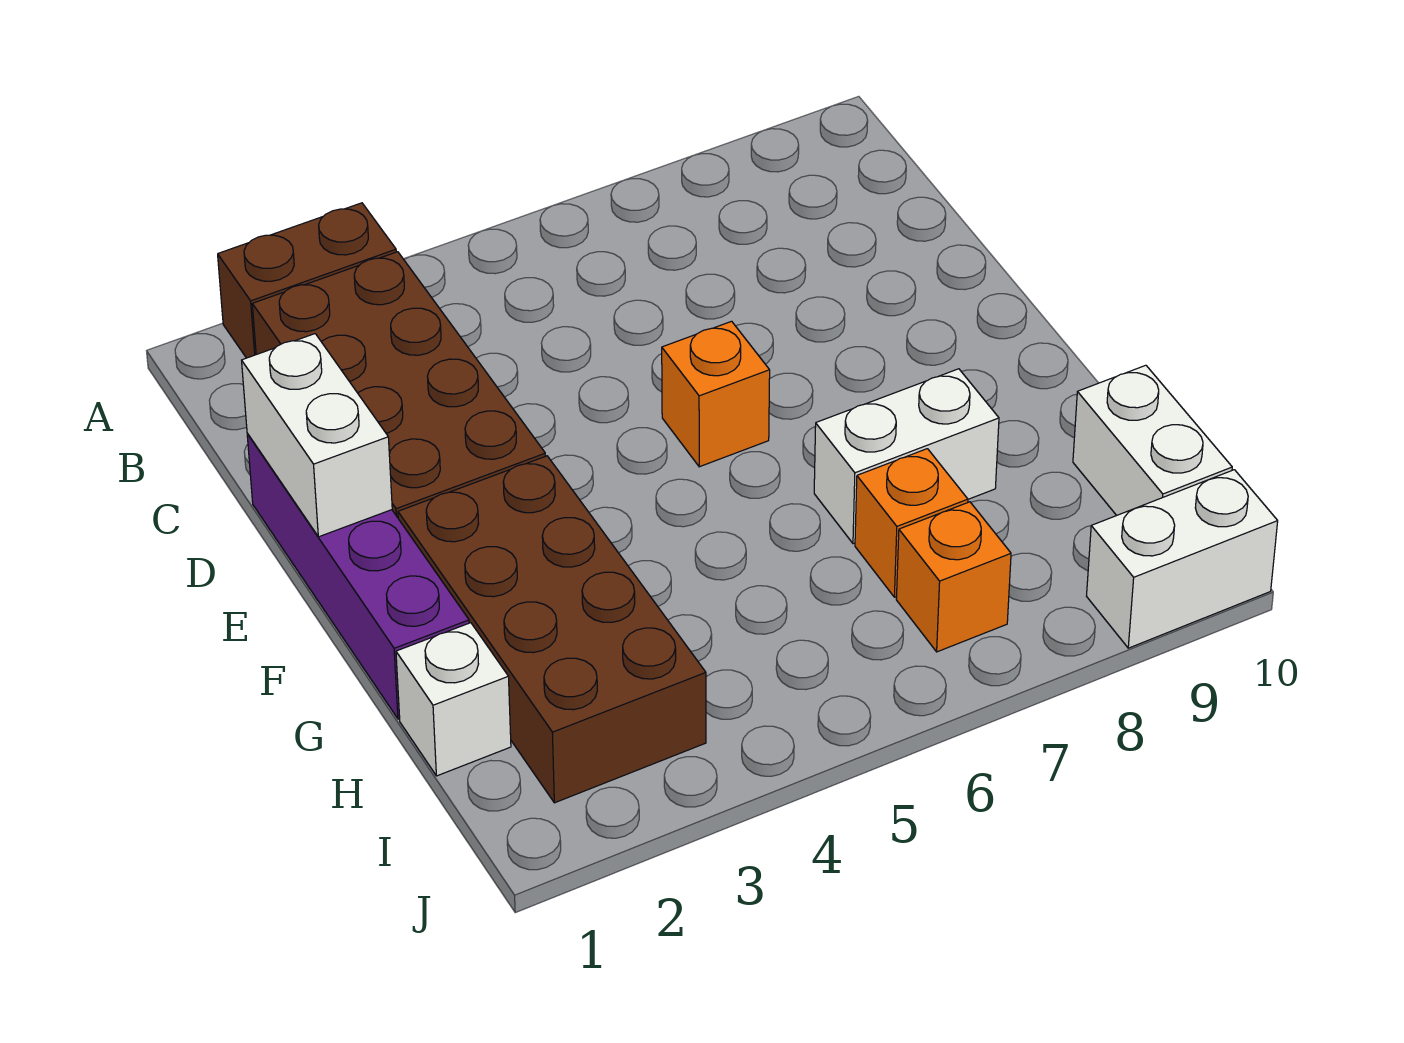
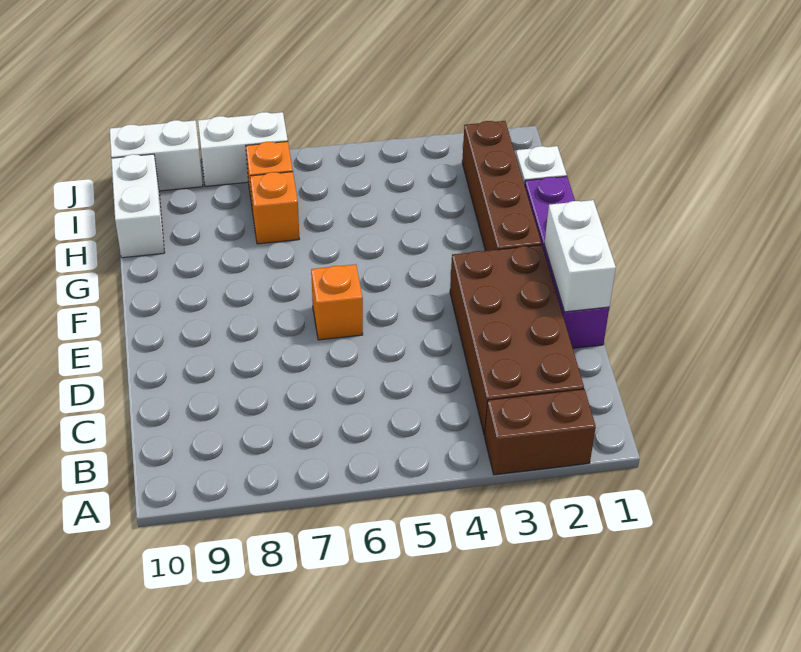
brown brick F2:I3 level 1 -> brown brick F2:I2 level 1
white brick G7:G8 level 1 -> white brick J7:J8 level 1

